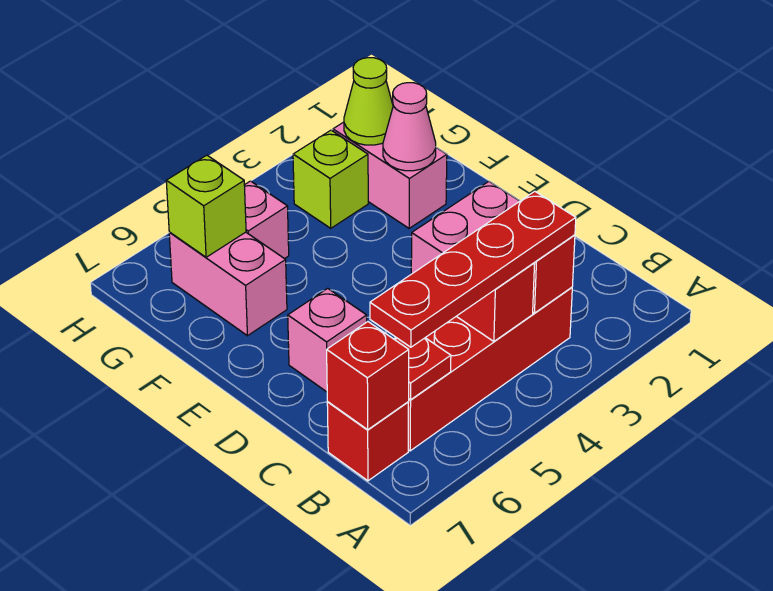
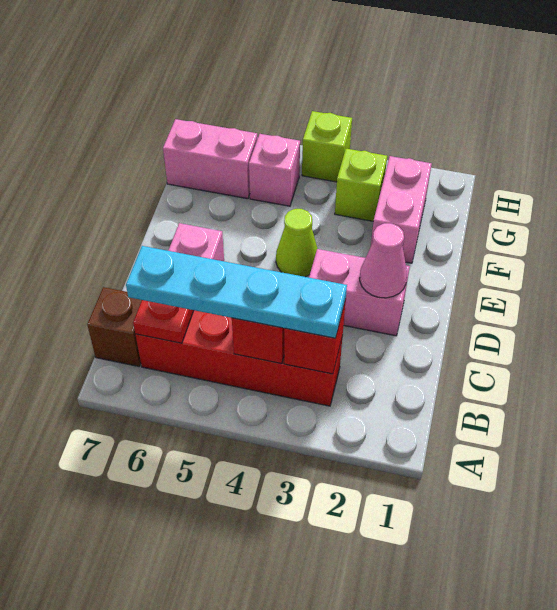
red plate B3:B6 level 3 -> cyan plate B3:B6 level 3
red brick B7 level 1 -> brown brick B7 level 1
red brick B7 level 2 -> none
pink cone F2 level 2 -> pink cone D2 level 2
pink brick F6:G6 level 1 -> pink brick G6:G7 level 1
lime cone G2 level 2 -> lime cone E4 level 1
lime brick G6 level 2 -> lime brick H4 level 1

